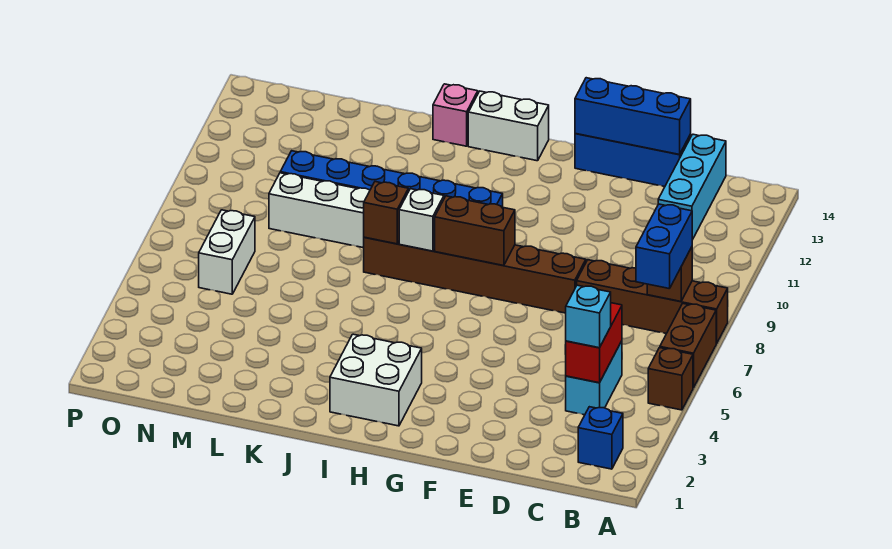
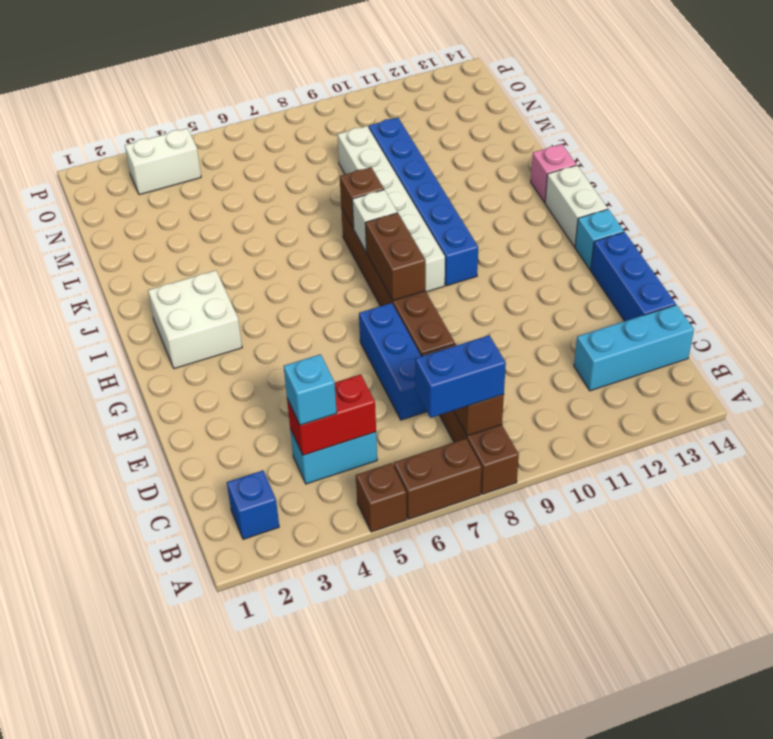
blue brick D14:F14 level 2 -> blue brick D7:F7 level 1
none -> cyan brick G14 level 1
white brick N6:N7 level 1 -> white brick O3:O4 level 1

